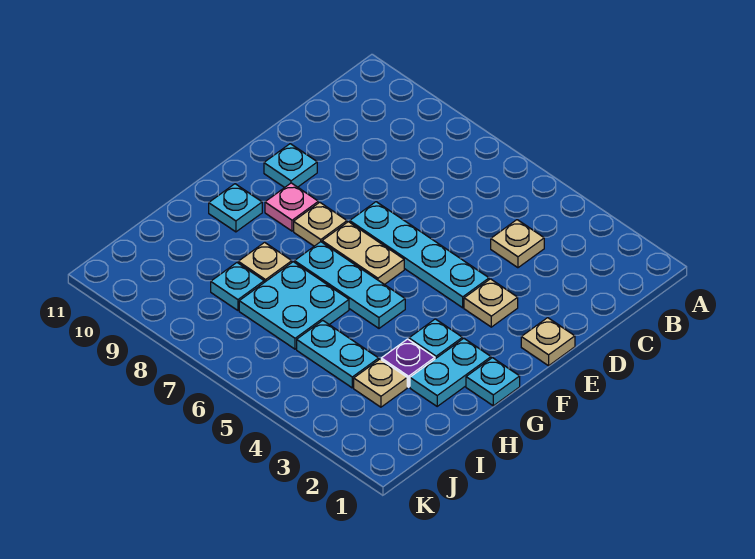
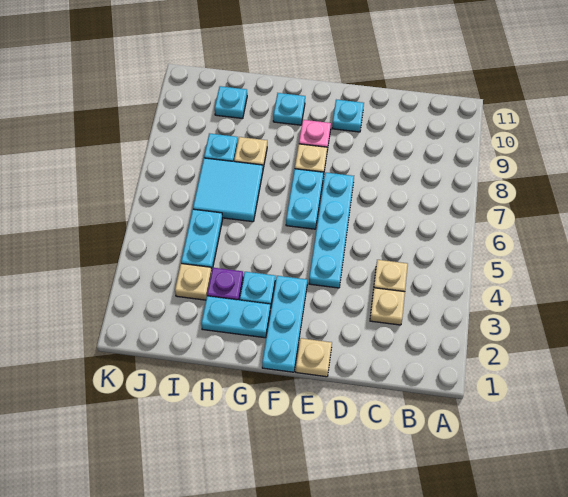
tan plate E3 level 1 -> tan plate C3 level 1
tan plate F6:F7 level 1 -> cyan plate F6:F7 level 1
cyan plate G1 level 1 -> cyan plate I10 level 1
cyan plate G5:G7 level 1 -> cyan plate F1:F3 level 1
cyan plate H6:I7 level 1 -> cyan tile H6:I7 level 1

